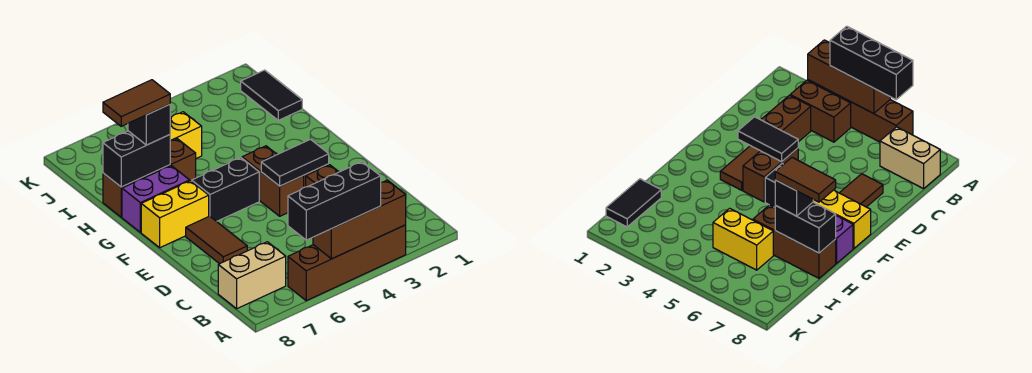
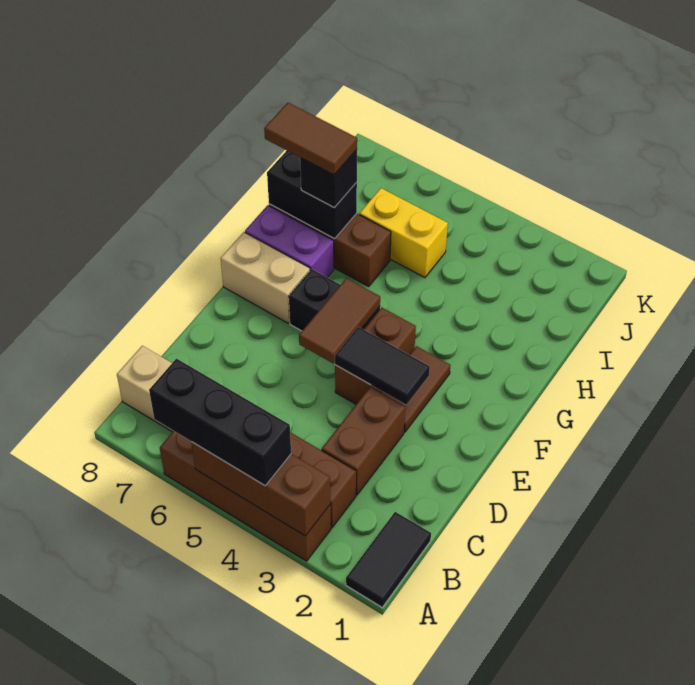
brown tile D7:E7 level 1 -> brown tile E5:F5 level 2
yellow brick F7:F8 level 1 -> tan brick F7:F8 level 1
black tile I1:J1 level 1 -> black tile A1:B1 level 1

